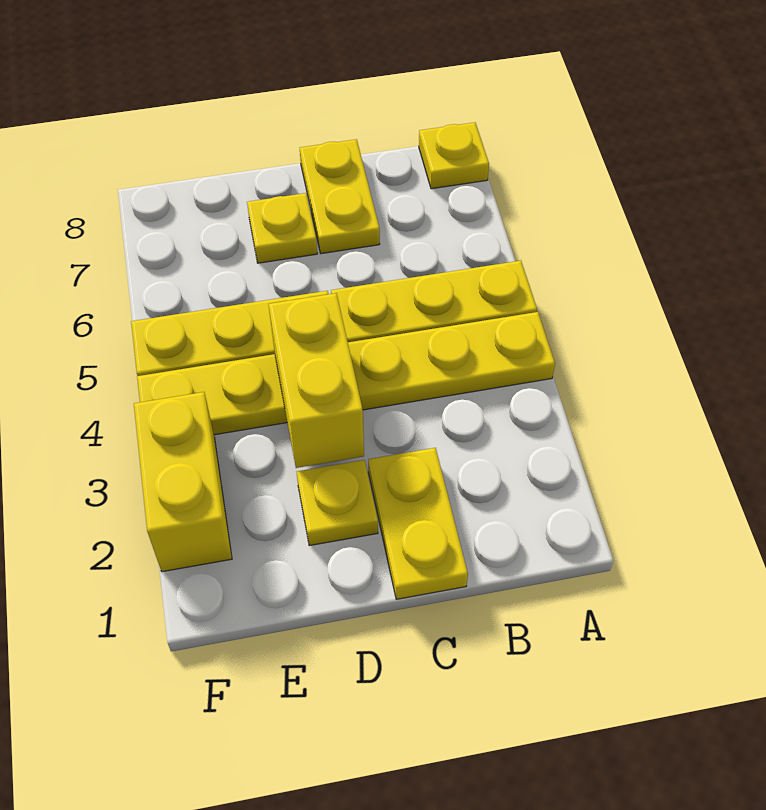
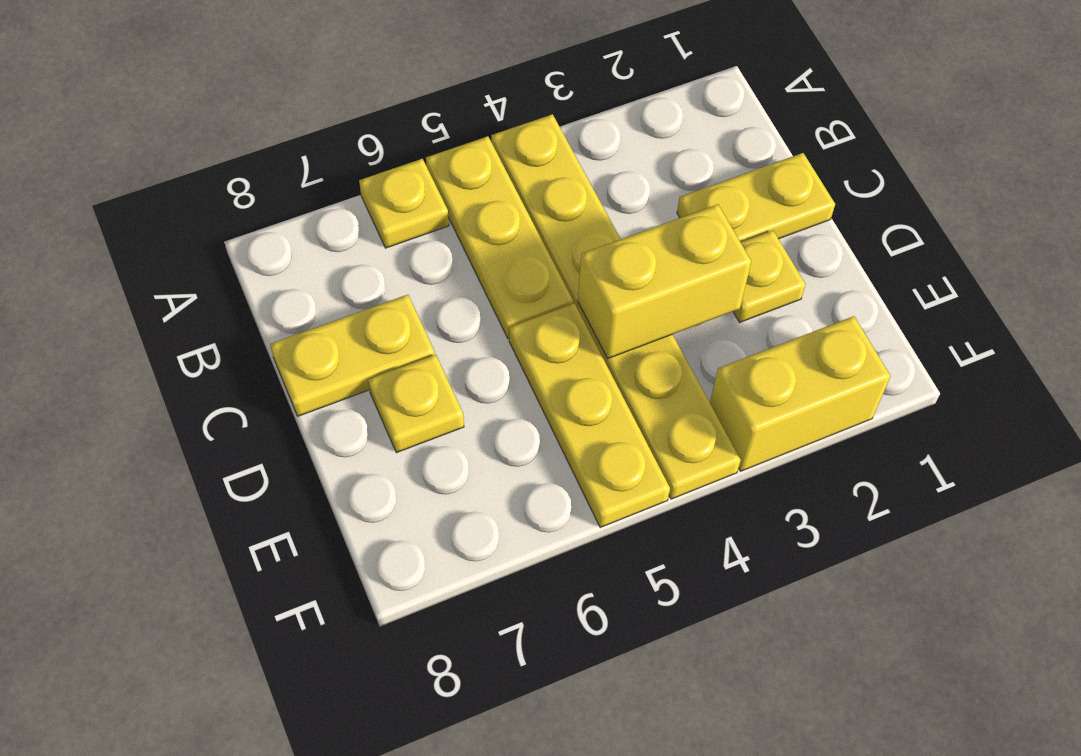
yellow plate A8 level 1 -> yellow plate A6 level 1

